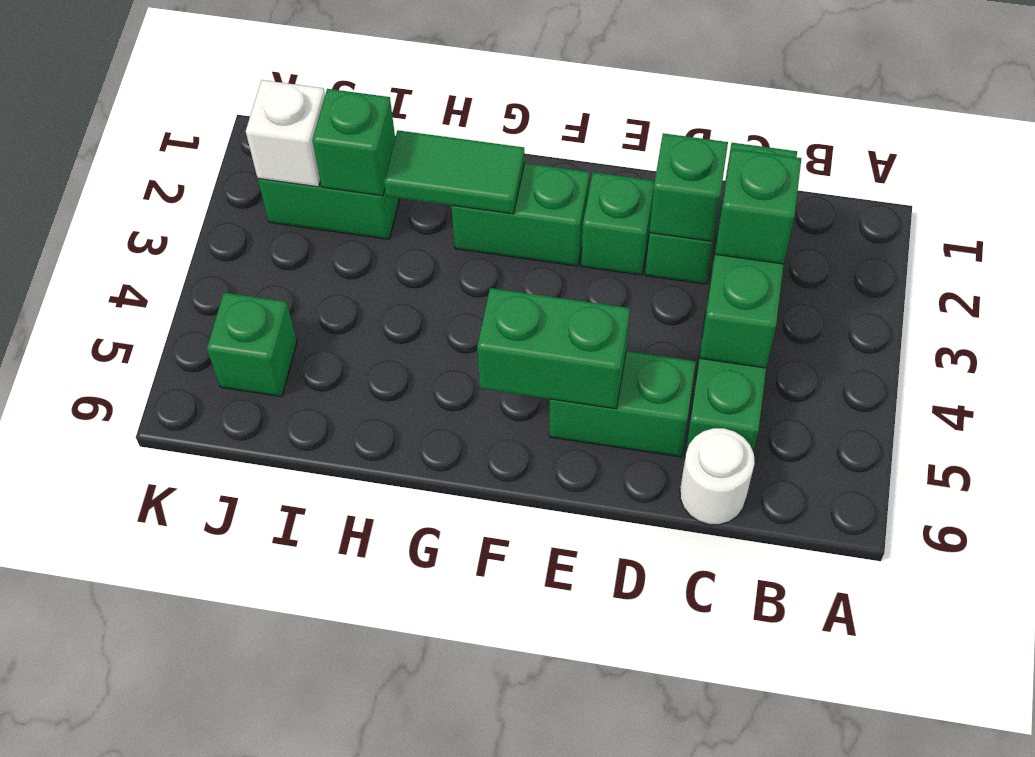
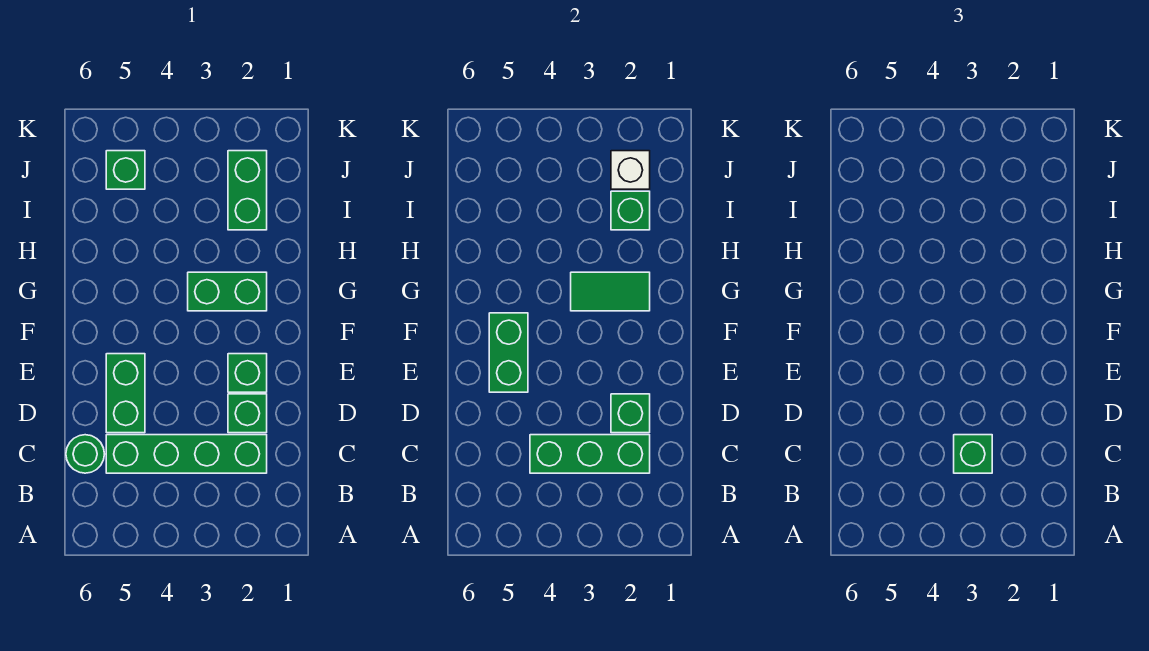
white round brick C6 level 1 -> green round brick C6 level 1
green brick F2:G2 level 1 -> green brick G2:G3 level 1
green tile G2:H2 level 2 -> green tile G2:G3 level 2

